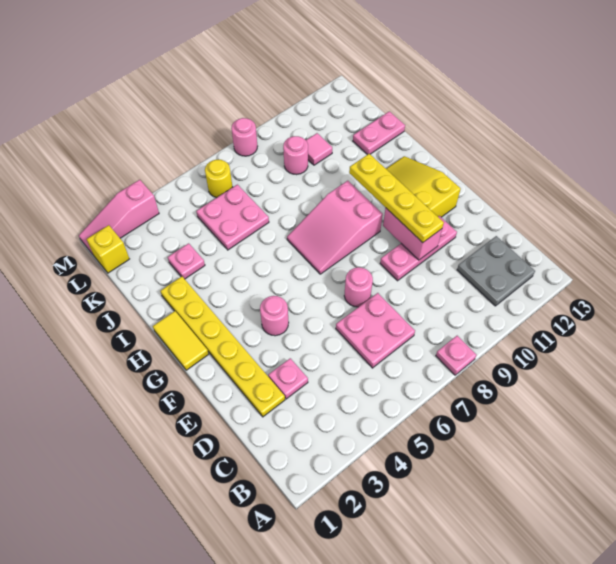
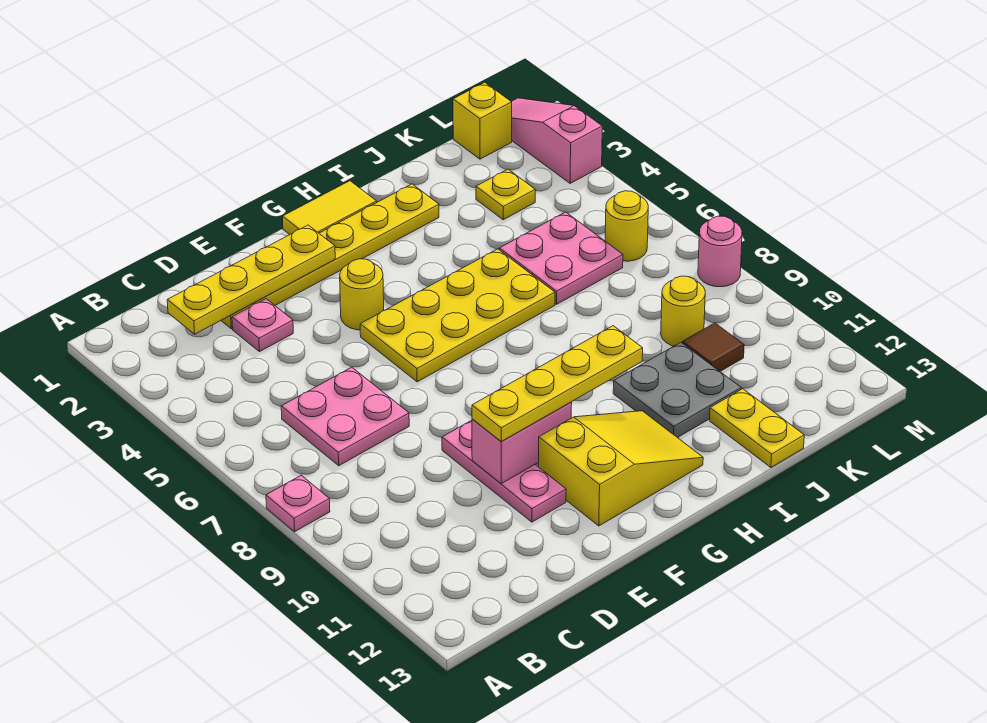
grey plate B11:C12 level 1 -> grey plate I10:J11 level 1
none -> yellow plate C2:F2 level 2
pink round brick E7 level 1 -> none
pink round brick F4 level 1 -> yellow round brick F4 level 1
none -> yellow plate F5:I6 level 1
pink slope G7:H9 level 1 top 9 -> none
pink plate J3 level 1 -> none
pink plate J12:J13 level 1 -> yellow plate J12:J13 level 1
none -> yellow plate K3 level 1
pink round brick K9 level 1 -> yellow round brick K9 level 1
pink tile K10 level 1 -> brown tile K10 level 1

